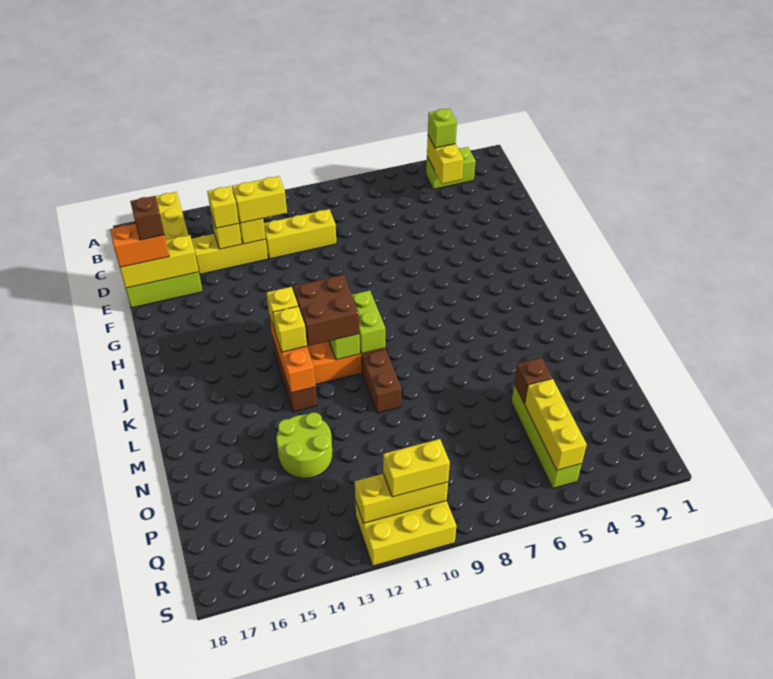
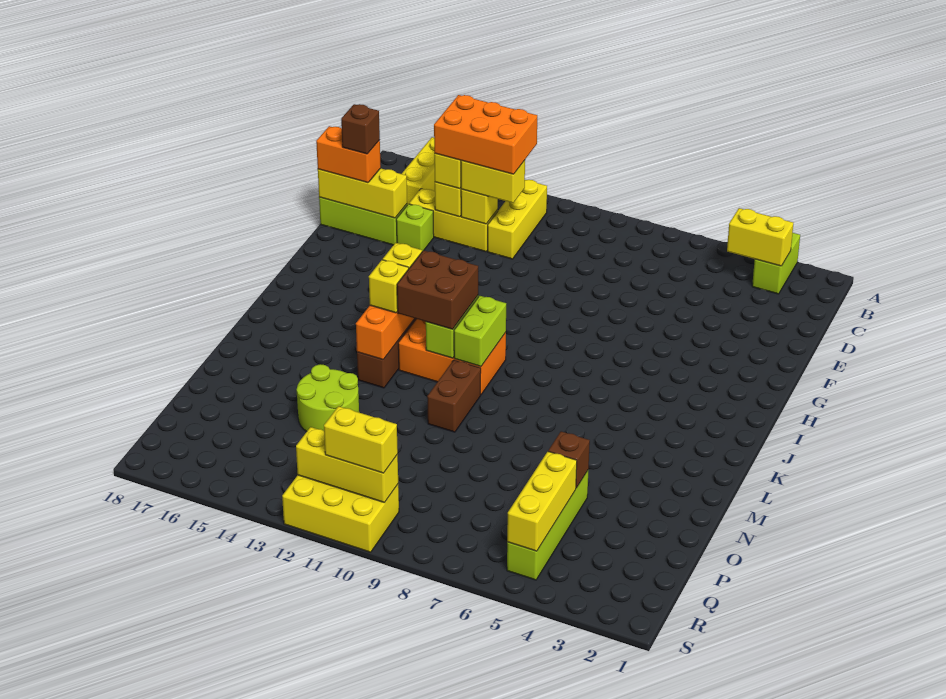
lime brick B3:B4 level 1 -> lime brick A3:B3 level 1
yellow brick B4:C4 level 2 -> yellow brick B3:B4 level 2
lime brick B4 level 3 -> lime brick E15 level 1
none -> orange brick C12:D14 level 4
yellow brick D10:D12 level 1 -> yellow brick B12:D12 level 1

